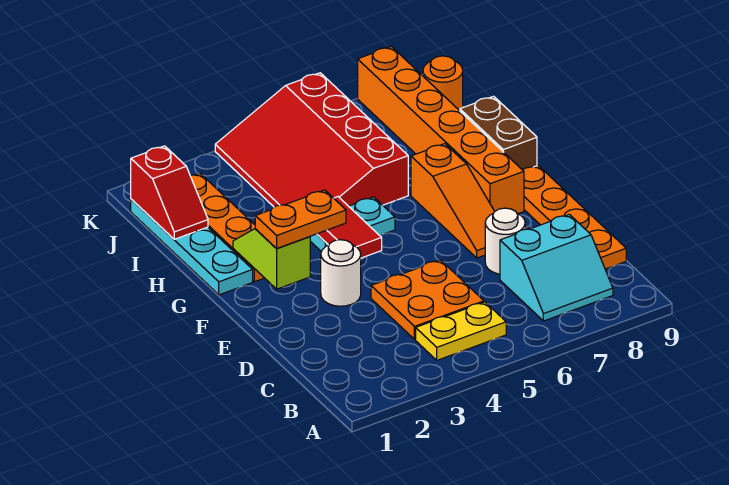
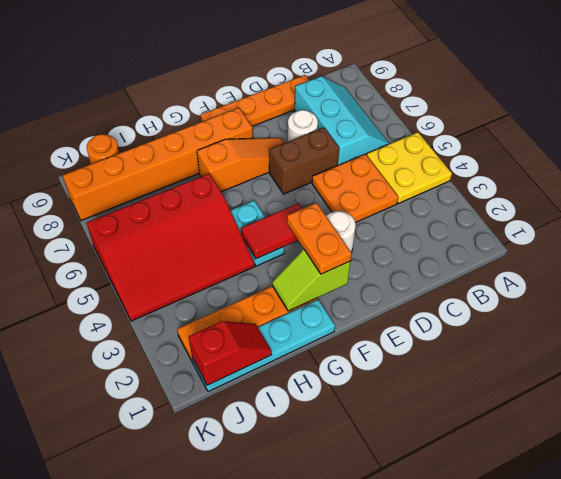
yellow plate B4:B5 level 1 -> yellow plate A4:B5 level 1
cyan slope B7:C8 level 1 top C -> cyan slope B6:C8 level 1 top C
brown brick G9:H9 level 1 -> brown brick D6:E6 level 1

